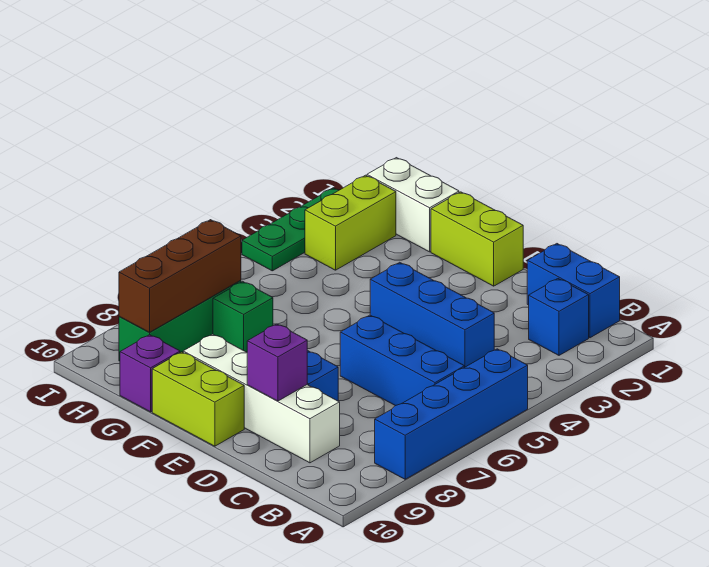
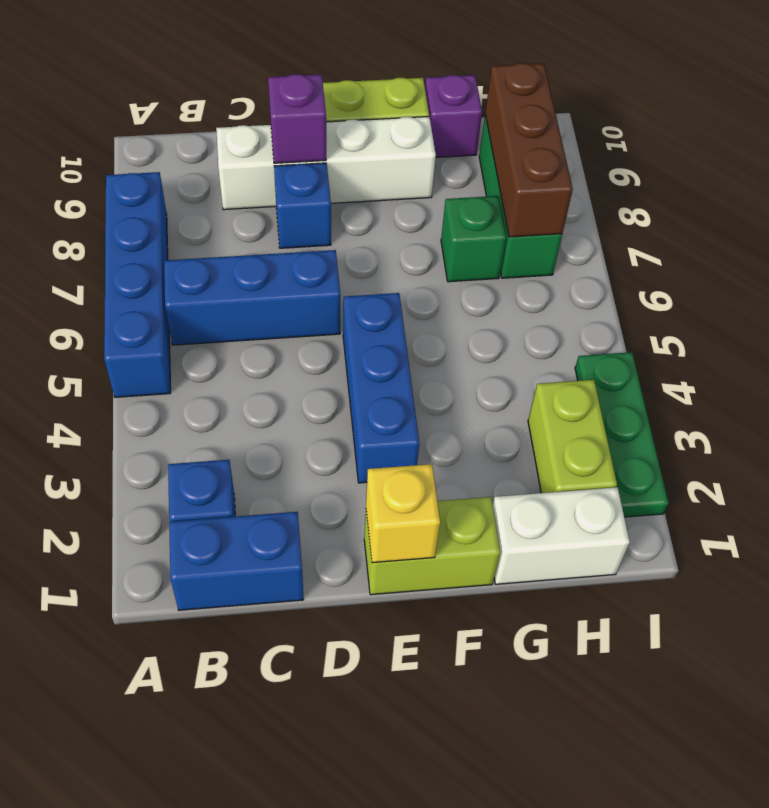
blue brick C4:E4 level 1 -> blue brick E3:E5 level 1
none -> yellow brick E1 level 2

